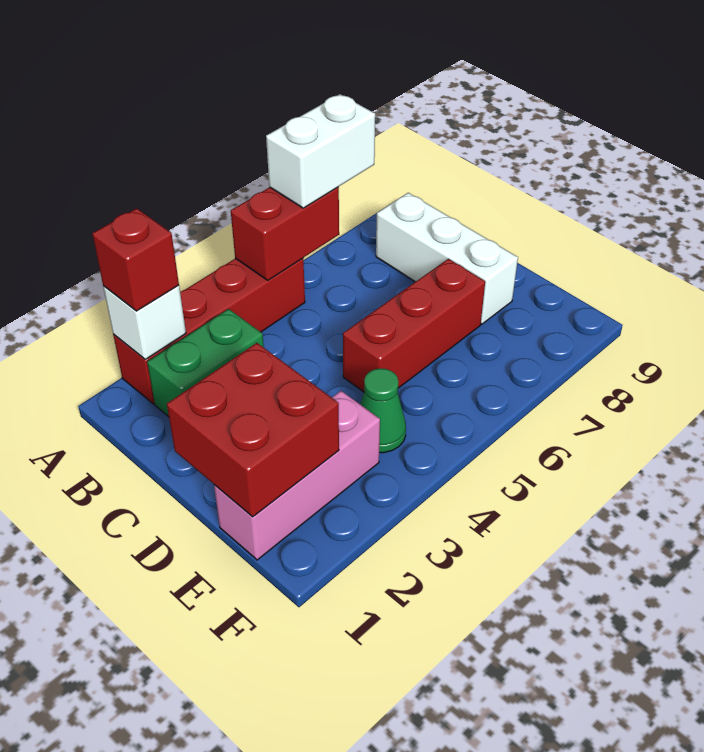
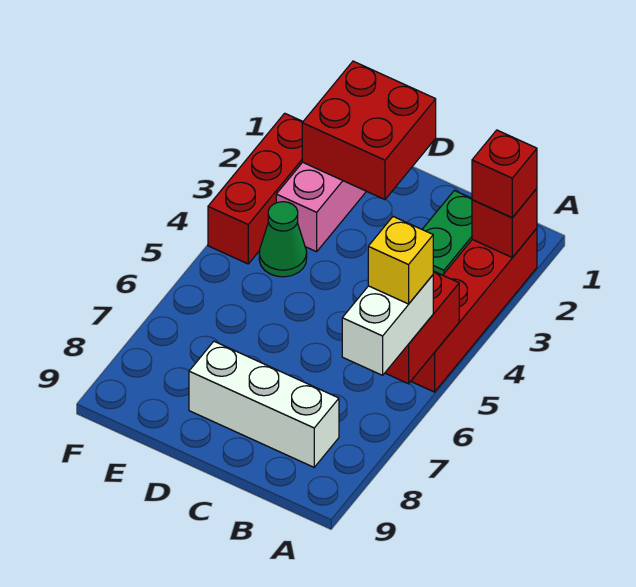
white brick A2 level 2 -> red brick A2 level 2
none -> yellow brick A6 level 4
red brick D5:D7 level 1 -> red brick F2:F4 level 1

